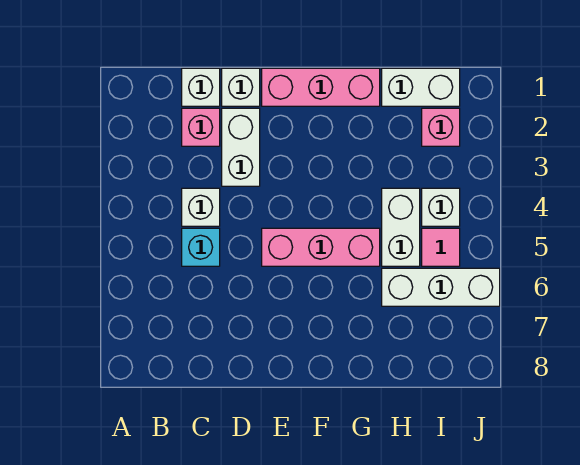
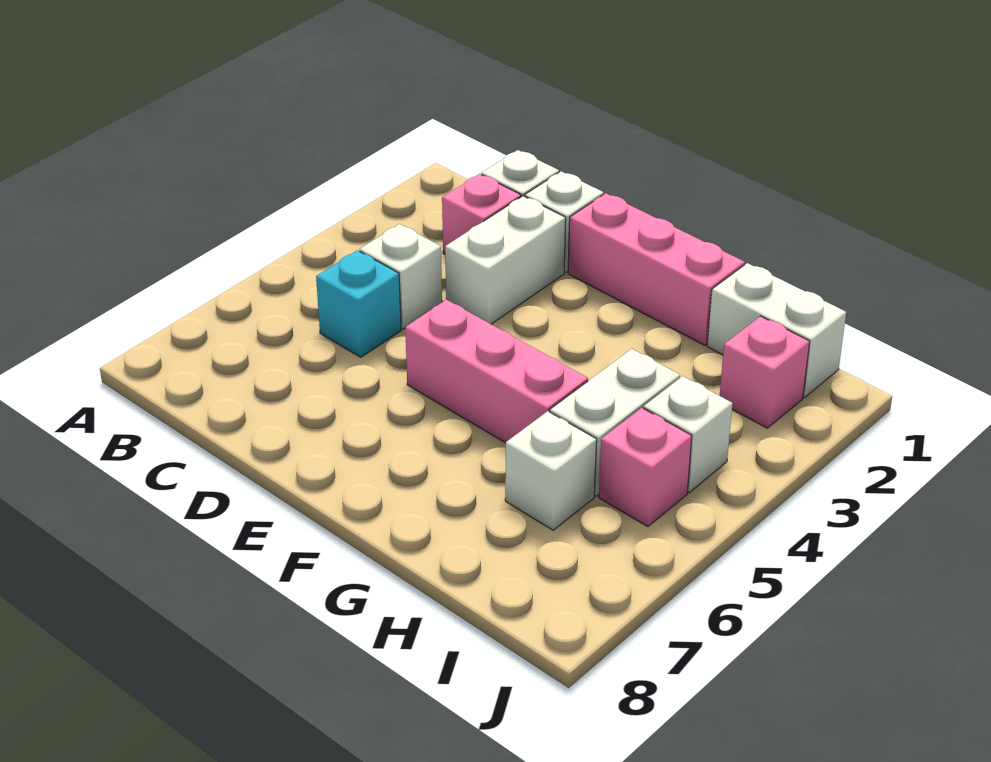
white brick H6:J6 level 1 -> white brick H6 level 1
pink tile I5 level 1 -> pink brick I5 level 1

